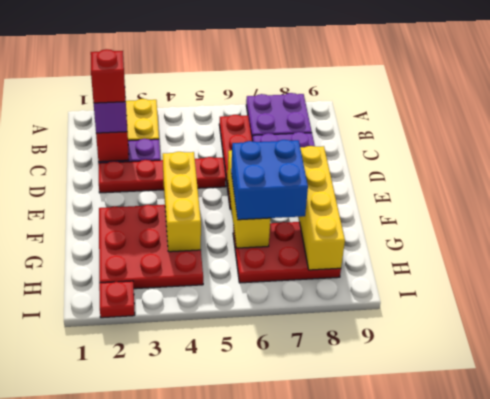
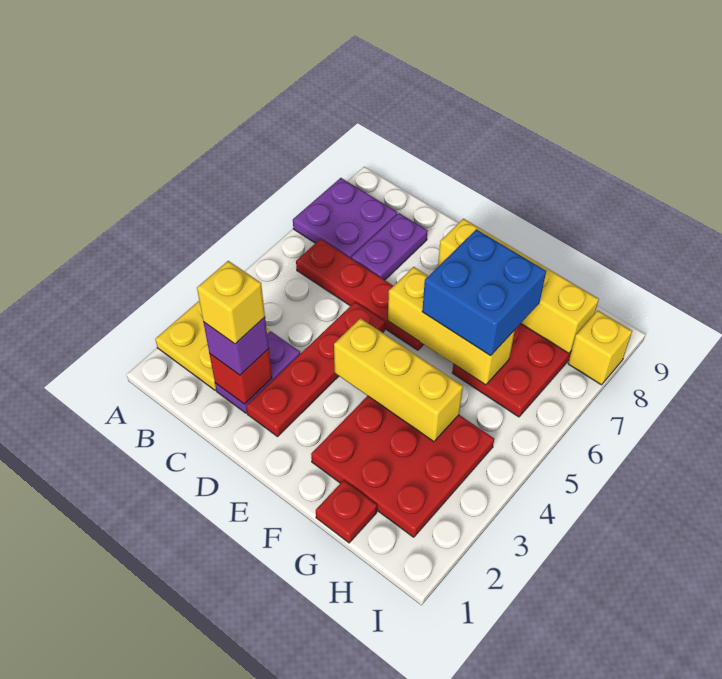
red brick C2 level 4 -> yellow brick C2 level 4
red plate I2 level 1 -> red plate G1 level 1
none -> yellow brick I8 level 1

